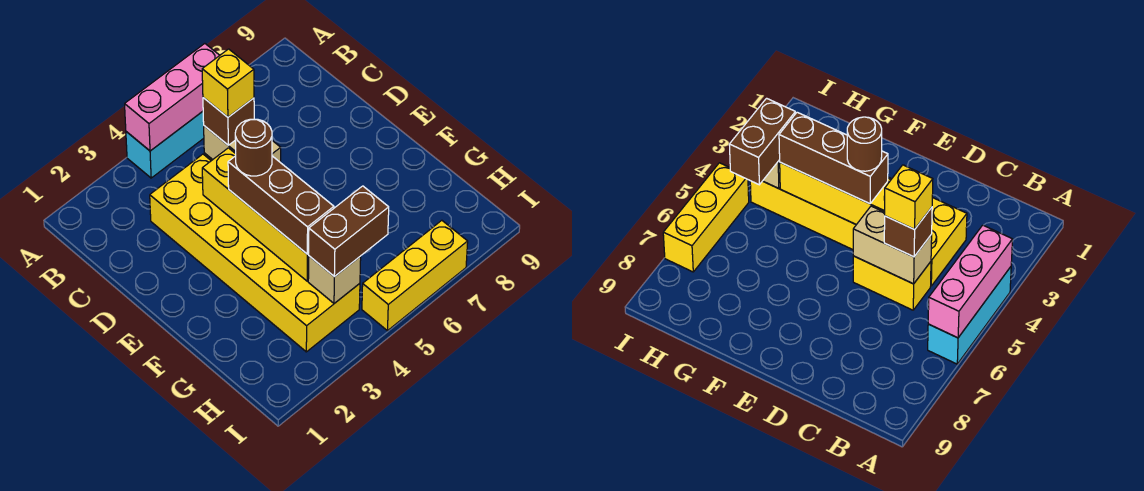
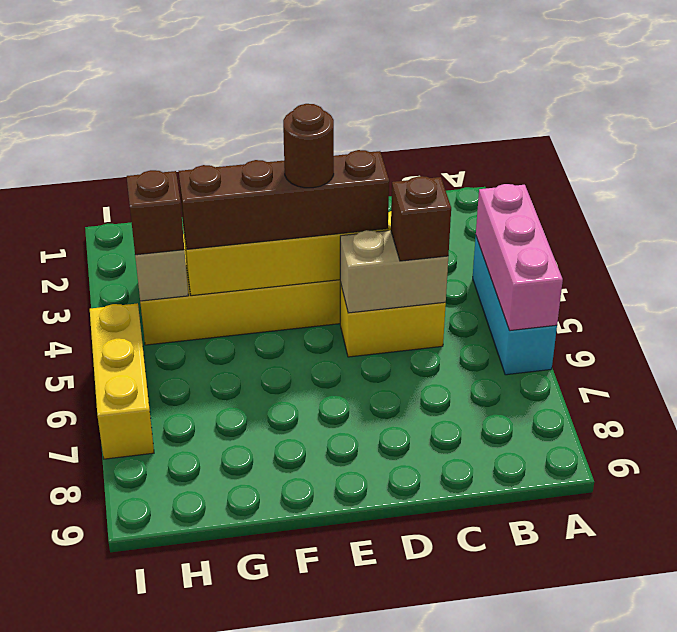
yellow brick C5 level 4 -> none
brown brick E4:G4 level 3 -> brown brick D4:G4 level 3
brown brick H4:H5 level 3 -> brown brick H4 level 3

